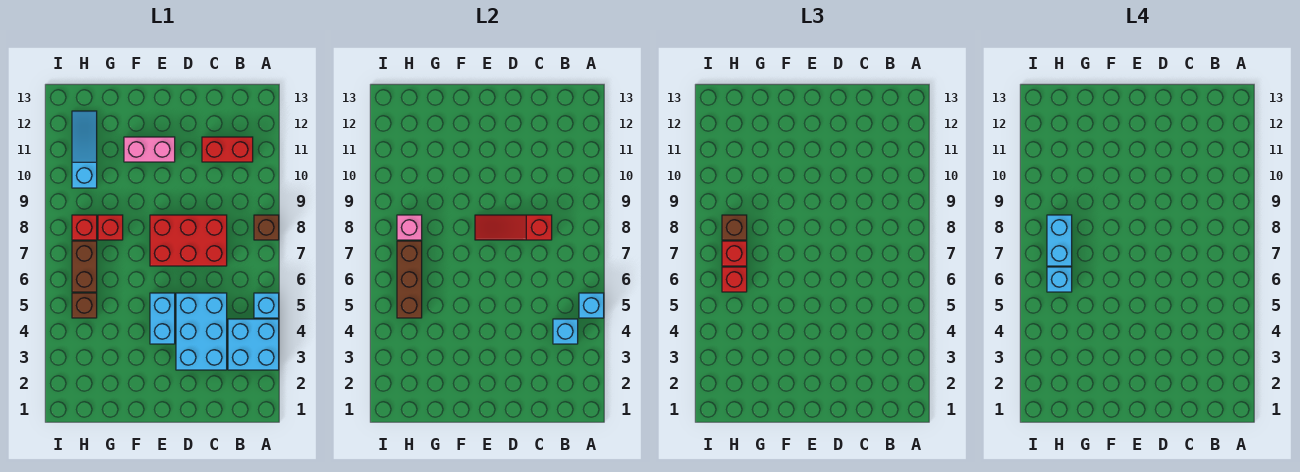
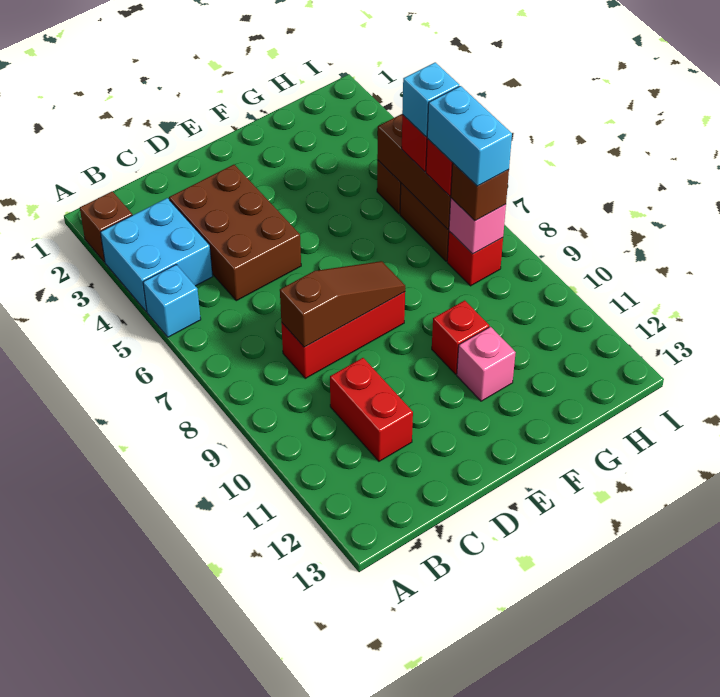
cyan brick A5 level 2 -> none
brown brick A8 level 1 -> brown brick A2 level 1
cyan brick B4 level 2 -> none
red brick B11:C11 level 1 -> red brick C10:C11 level 1
cyan brick C3:D5 level 1 -> brown brick C3:D5 level 1
red brick C7:E8 level 1 -> red brick C8:E8 level 1
red slope C8:E8 level 2 top C -> brown slope C8:E8 level 2 top C
cyan brick E4:E5 level 1 -> none
pink brick E11:F11 level 1 -> pink brick F11 level 1
red brick G8 level 1 -> red brick F10 level 1
cyan slope H10:H12 level 1 top 10 -> none

